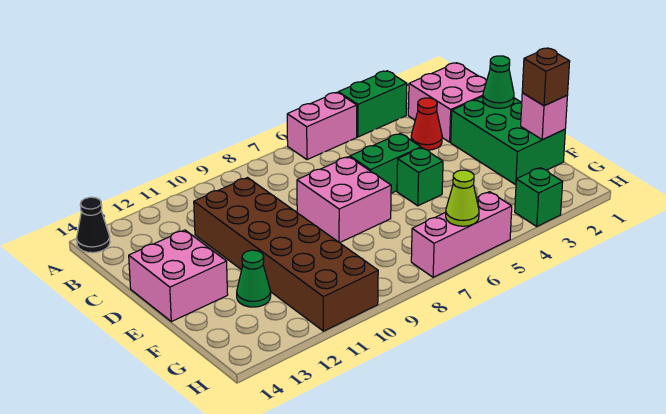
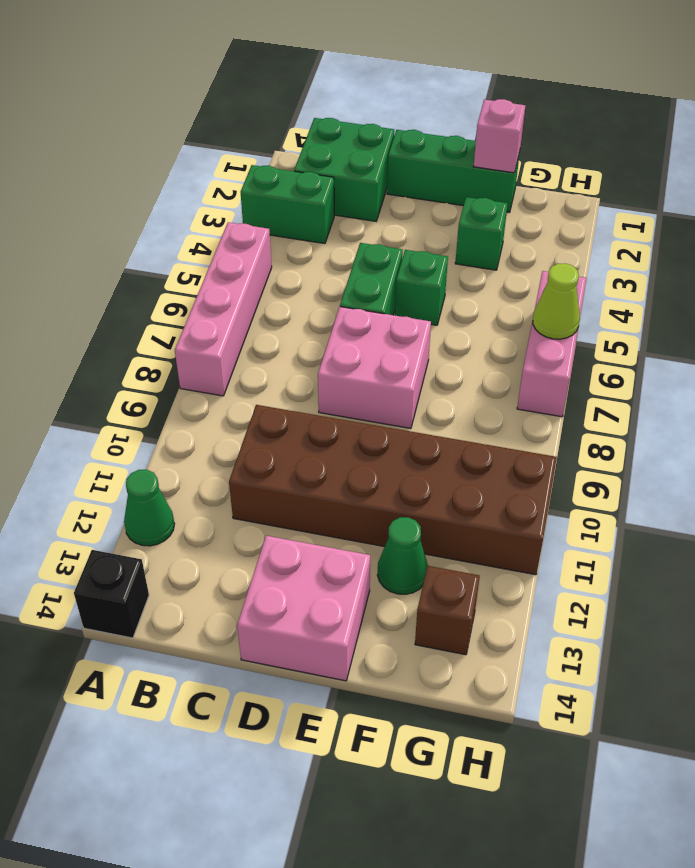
green brick A3:A4 level 1 -> green brick A3:B3 level 1
pink brick A5:A6 level 1 -> pink brick A5:A8 level 1
black cone A14 level 1 -> black brick A14 level 1
pink brick B1:C2 level 1 -> green brick B1:C2 level 1
red cone C3 level 1 -> none
green brick D1:F2 level 1 -> green brick D1:F1 level 1
green cone D1 level 2 -> green cone A12 level 1
brown brick F1 level 3 -> brown brick G13 level 1
green brick H3 level 1 -> green brick F3 level 1

